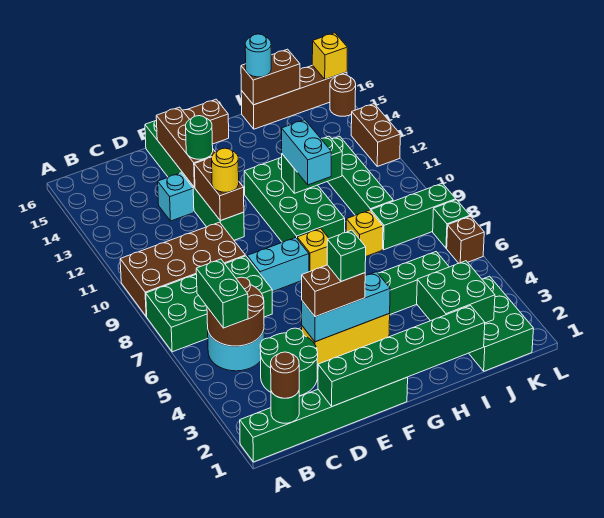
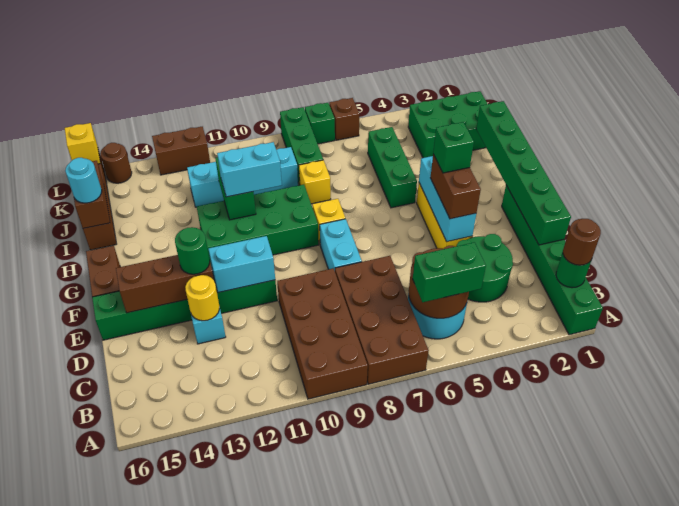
green brick A7:D8 level 1 -> brown brick A7:D8 level 1
brown brick E11:E12 level 2 -> cyan brick E11:E12 level 2
yellow round brick E11 level 3 -> yellow round brick D13 level 2
green brick I2:J3 level 2 -> none
green brick J9:J12 level 1 -> cyan brick J9:J12 level 1

